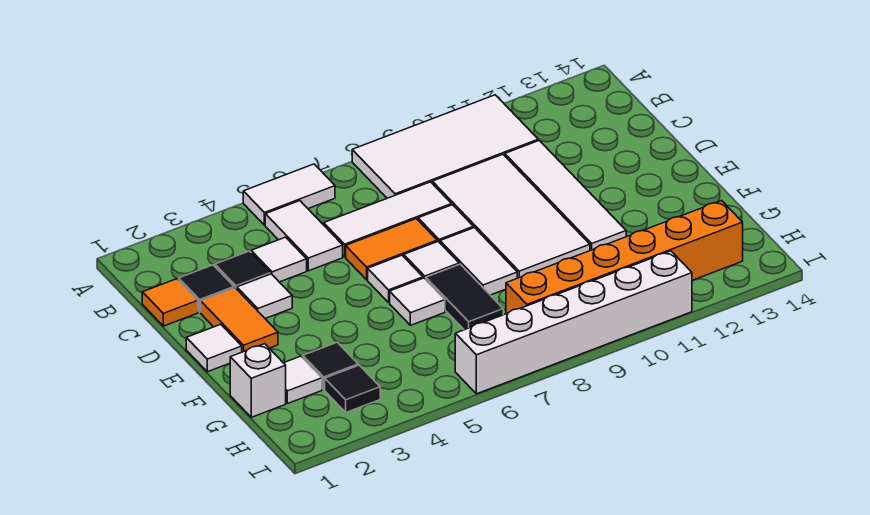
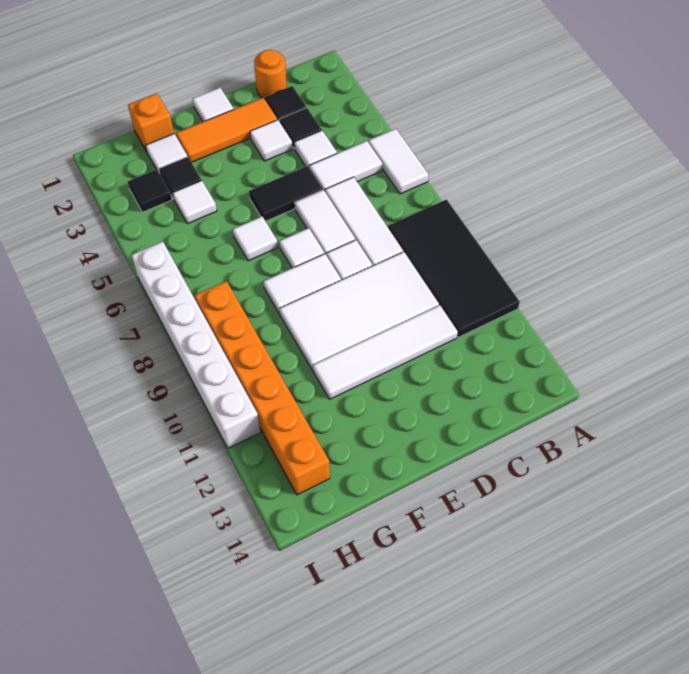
white tile A8:B11 level 1 -> black tile A8:B11 level 1
orange tile C1 level 1 -> orange round brick C1 level 1
orange tile D2:E2 level 1 -> orange tile D2:F2 level 1
orange tile D6:D7 level 1 -> white tile D6:D7 level 1
white tile E6 level 1 -> white tile G4 level 1
black tile F7:G7 level 1 -> black tile D5:E5 level 1
white brick G1 level 1 -> orange brick G1 level 1

